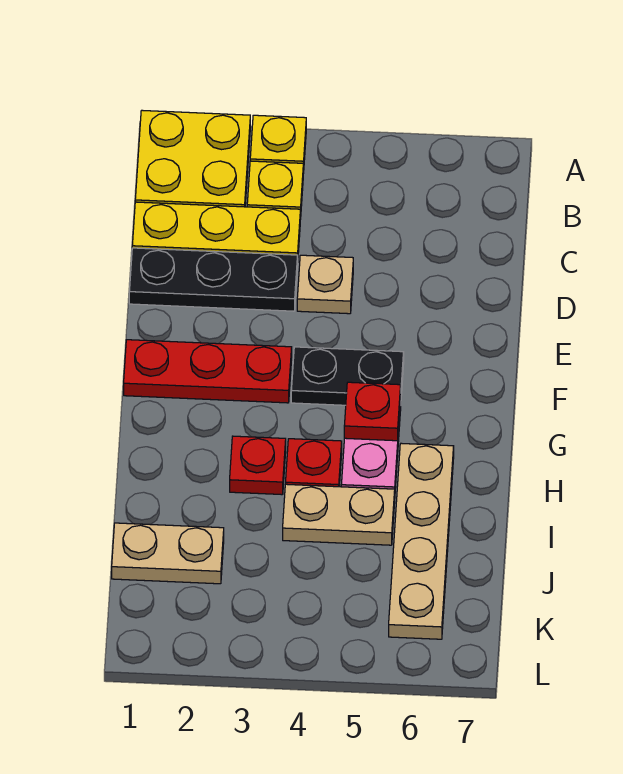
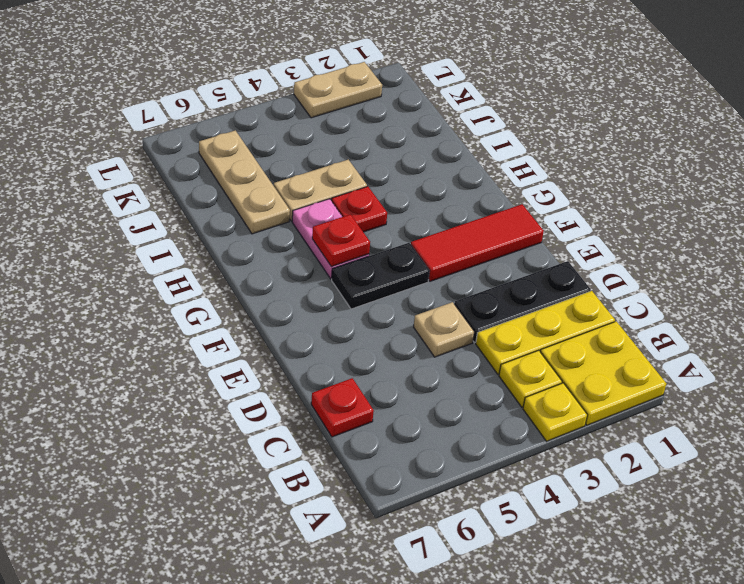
red plate F1:F3 level 1 -> red tile F1:F3 level 1
red plate H3 level 1 -> red plate C7 level 1
tan plate H6:K6 level 1 -> tan plate I6:K6 level 1
tan plate J1:J2 level 1 -> tan plate L2:L3 level 1

